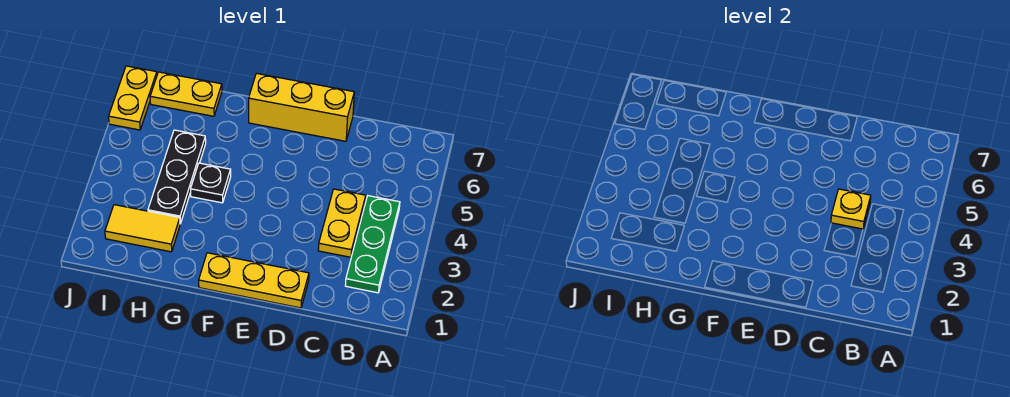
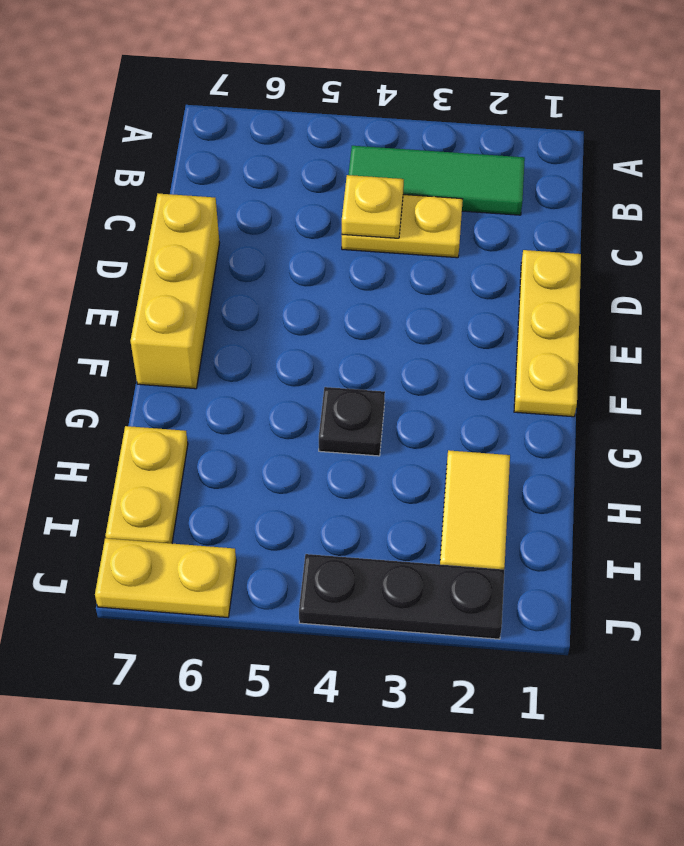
green plate B2:B4 level 1 -> green tile B2:B4 level 1
black plate H3:H5 level 1 -> black plate J2:J4 level 1

